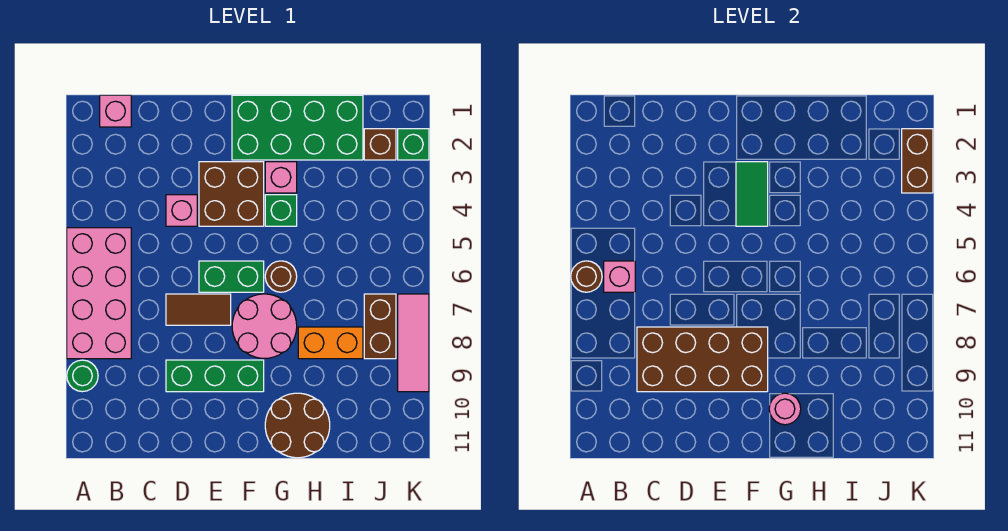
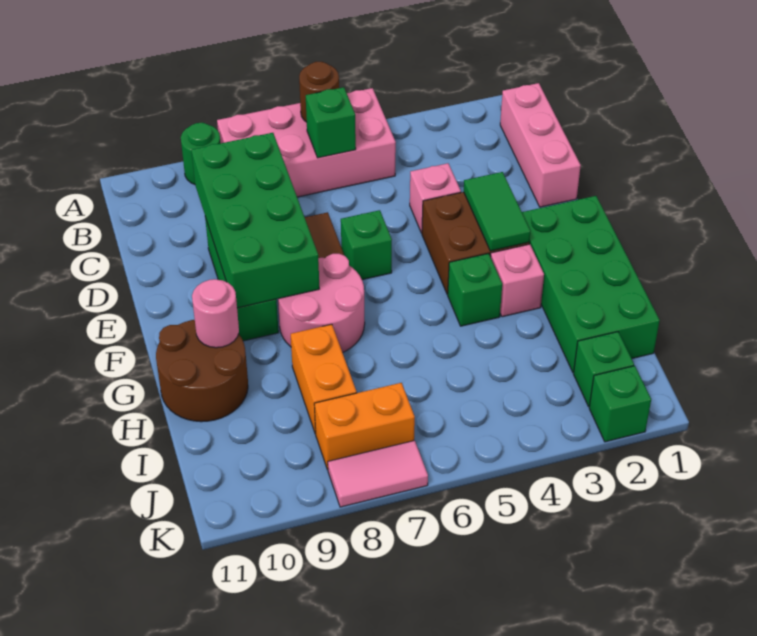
pink brick B1 level 1 -> pink brick B1:D1 level 1
pink brick B6 level 2 -> green brick B6 level 2
brown brick C8:F9 level 2 -> green brick C8:F9 level 2
green brick E6:F6 level 1 -> green brick E6 level 1
green tile F3:F4 level 2 -> green tile E3:F3 level 2
brown round brick G6 level 1 -> none
brown brick J2 level 1 -> green brick J2 level 1
brown brick J7:J8 level 1 -> orange brick J7:J8 level 1
brown brick K2:K3 level 2 -> none
pink tile K7:K9 level 1 -> pink tile K7:K8 level 1

